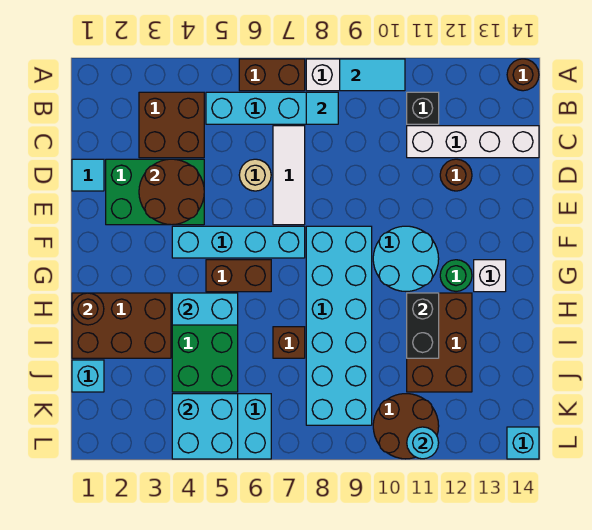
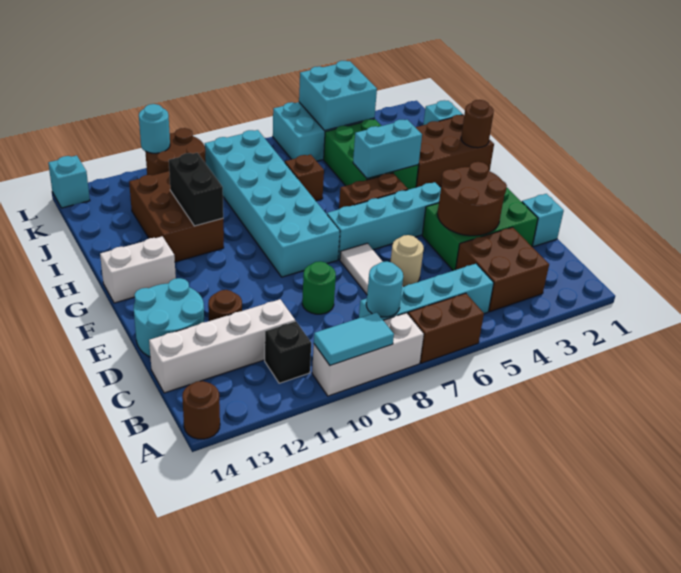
cyan tile B8 level 2 -> cyan round brick B8 level 2
cyan tile D1 level 1 -> cyan brick D1 level 1
cyan round brick F10:G11 level 1 -> cyan round brick D13:E14 level 1
green round brick G12 level 1 -> green round brick D9 level 1
white brick G13 level 1 -> white brick G13:G14 level 1

